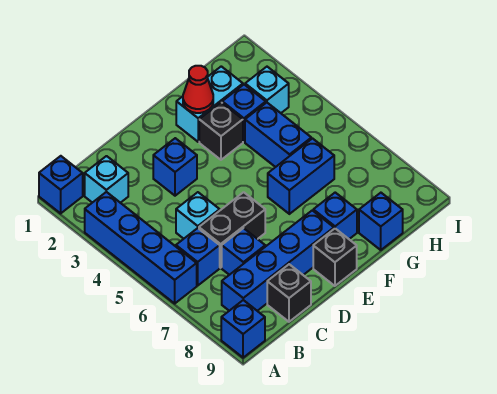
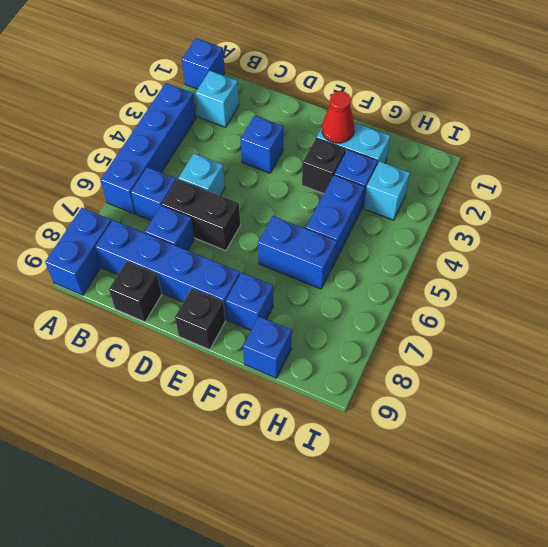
blue brick A9 level 1 -> blue brick A8:A9 level 1

